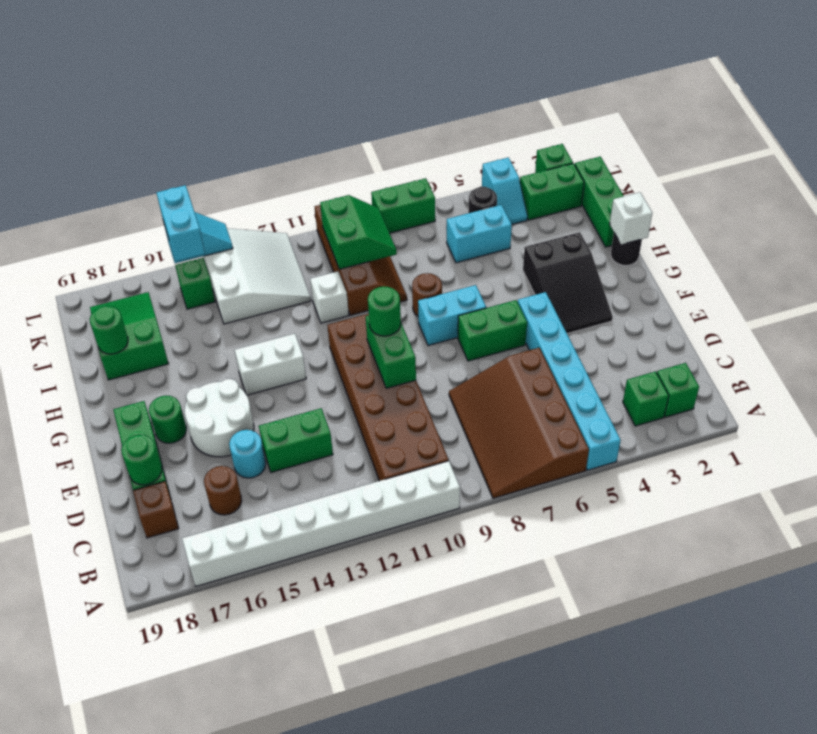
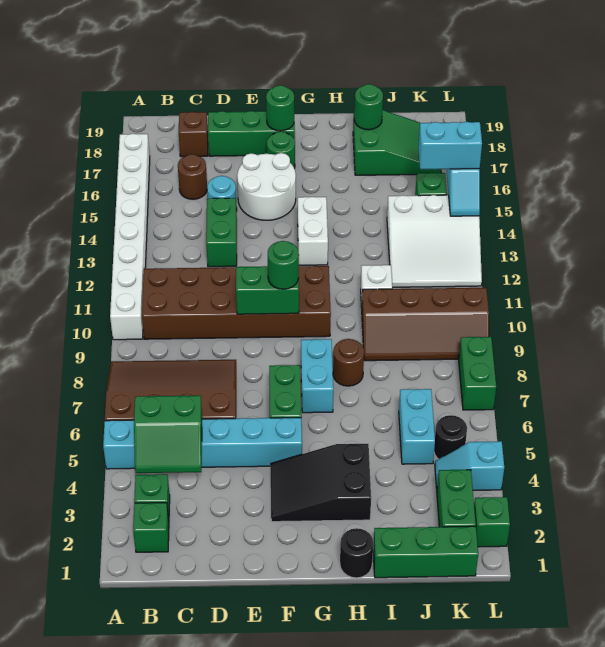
green round brick D18 level 2 -> green round brick F18 level 2
white brick H1 level 2 -> none
green slope J9:K10 level 2 top 10 -> green slope B4:C5 level 2 top 5

